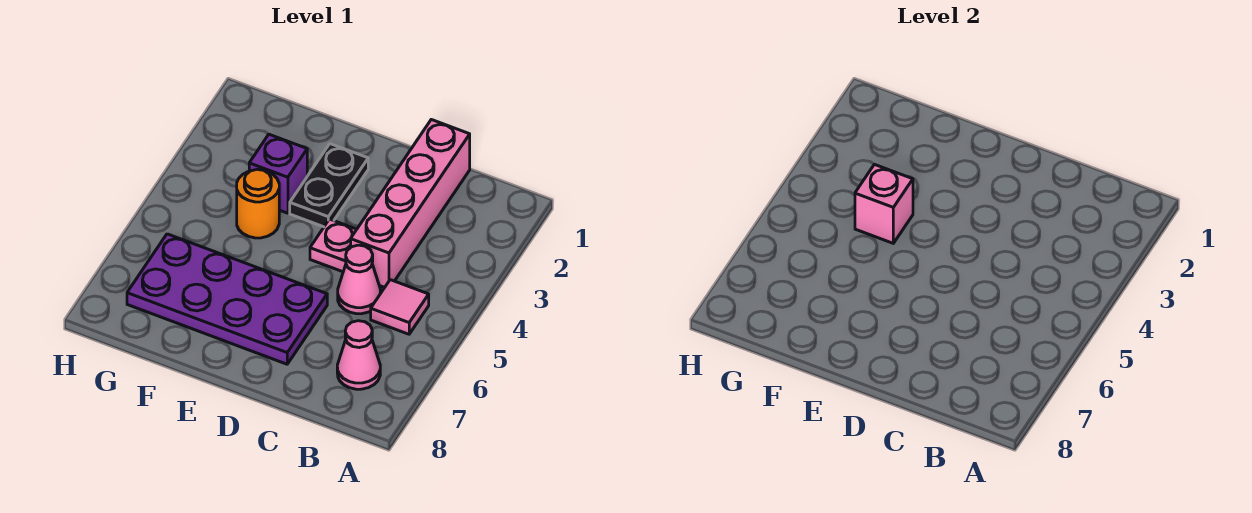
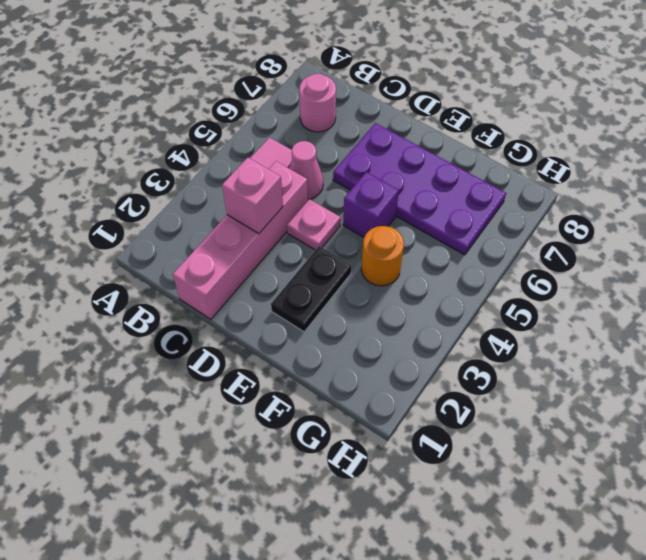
pink cone B7 level 1 -> pink round brick B7 level 1
purple brick F3 level 1 -> purple brick E5 level 1
pink brick F4 level 2 -> pink brick C3 level 2

